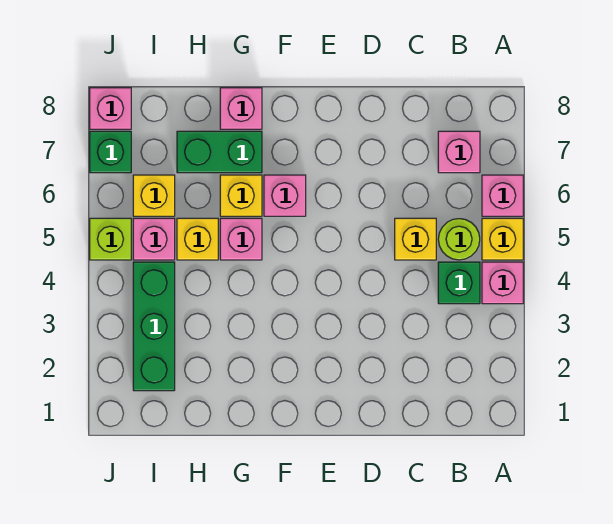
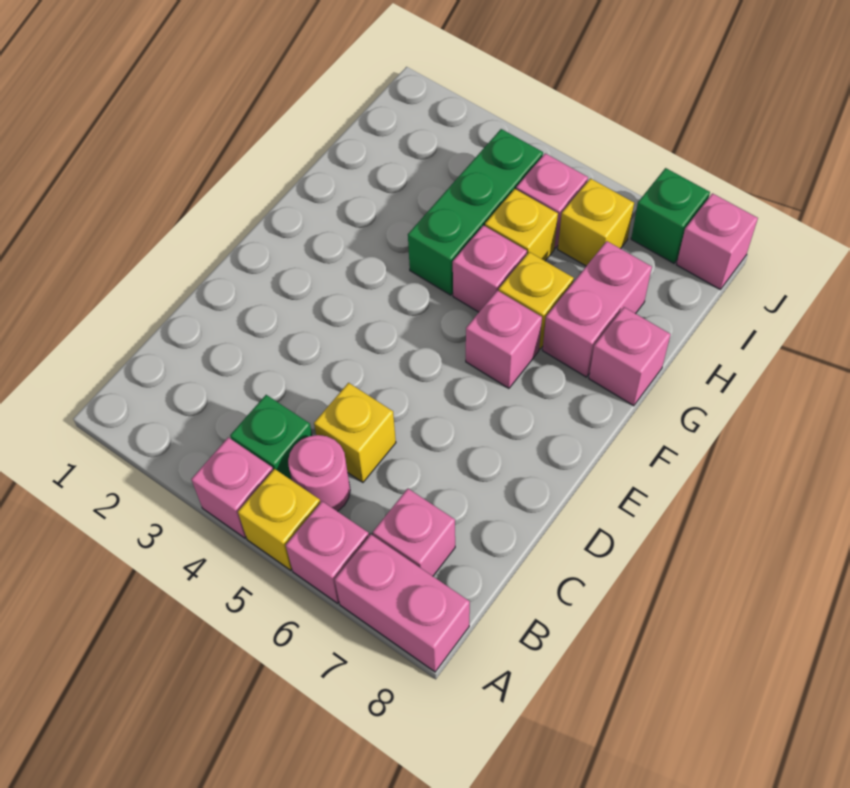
none -> pink brick A7:A8 level 1
lime round brick B5 level 1 -> pink round brick B5 level 1
green brick G7:H7 level 1 -> pink brick G7:H7 level 1
green brick I2:I4 level 1 -> green brick G4:I4 level 1
lime brick J5 level 1 -> none

